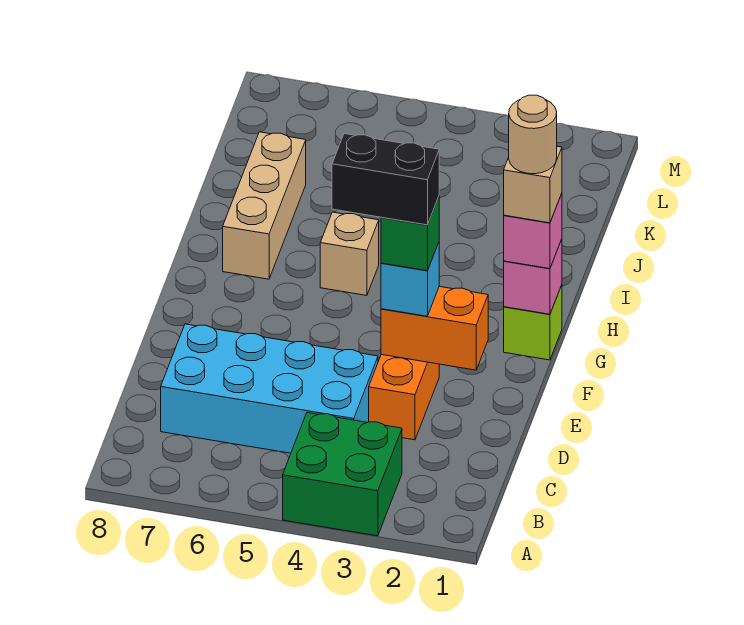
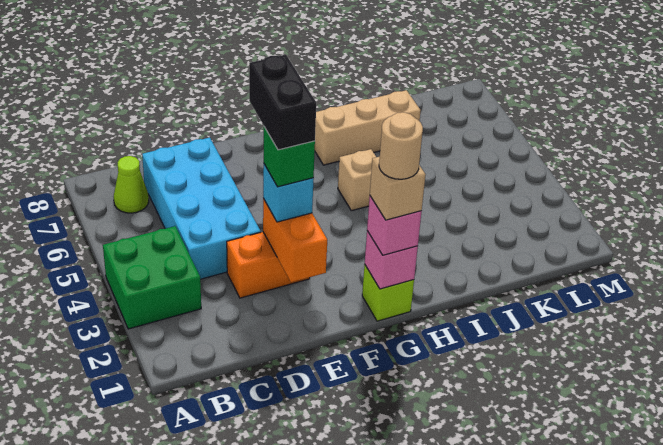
none -> lime cone B7 level 1

